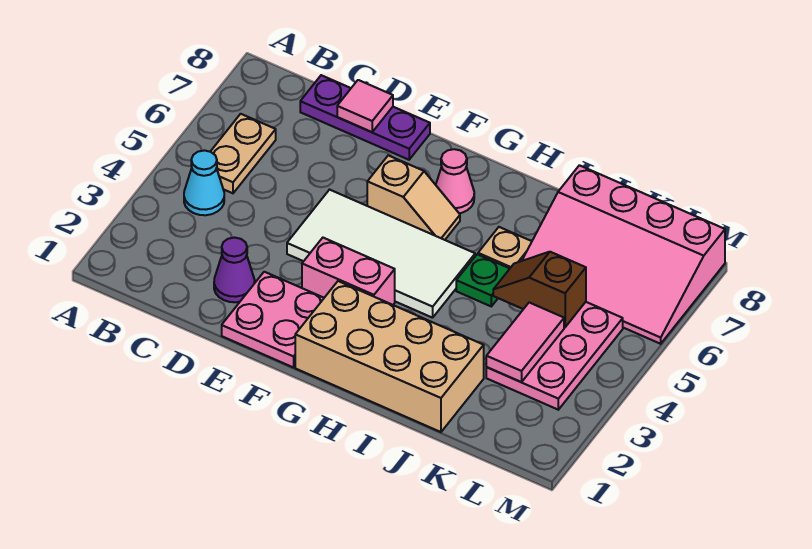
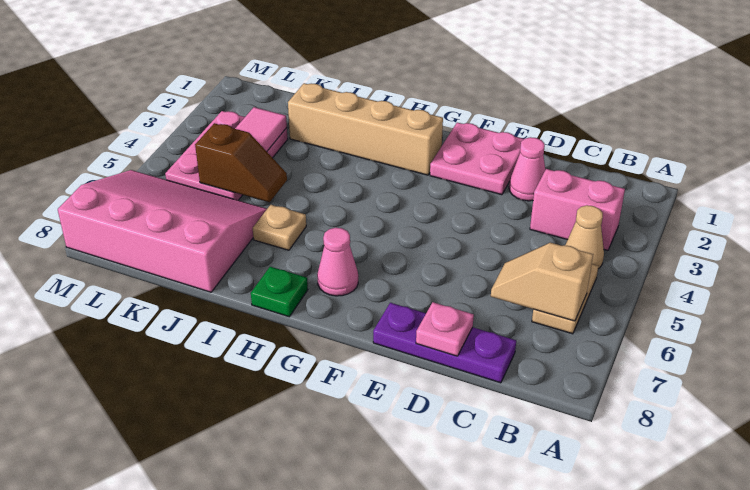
cyan cone B4 level 1 -> tan cone B4 level 1
purple cone D2 level 1 -> pink cone D2 level 1
pink tile D8 level 2 -> pink plate D8 level 2
white tile E4:H5 level 1 -> none
pink brick F3:G3 level 1 -> pink brick B3:C3 level 1
tan slope F6:G6 level 1 top F -> tan slope B6:C6 level 2 top B
tan brick G1:J2 level 1 -> tan brick G2:J2 level 1
green plate I5 level 1 -> green plate H8 level 1

